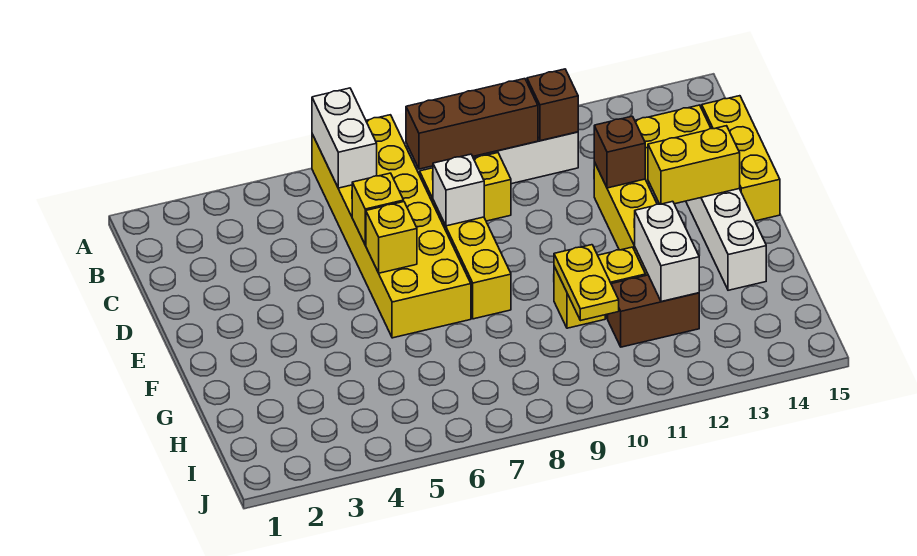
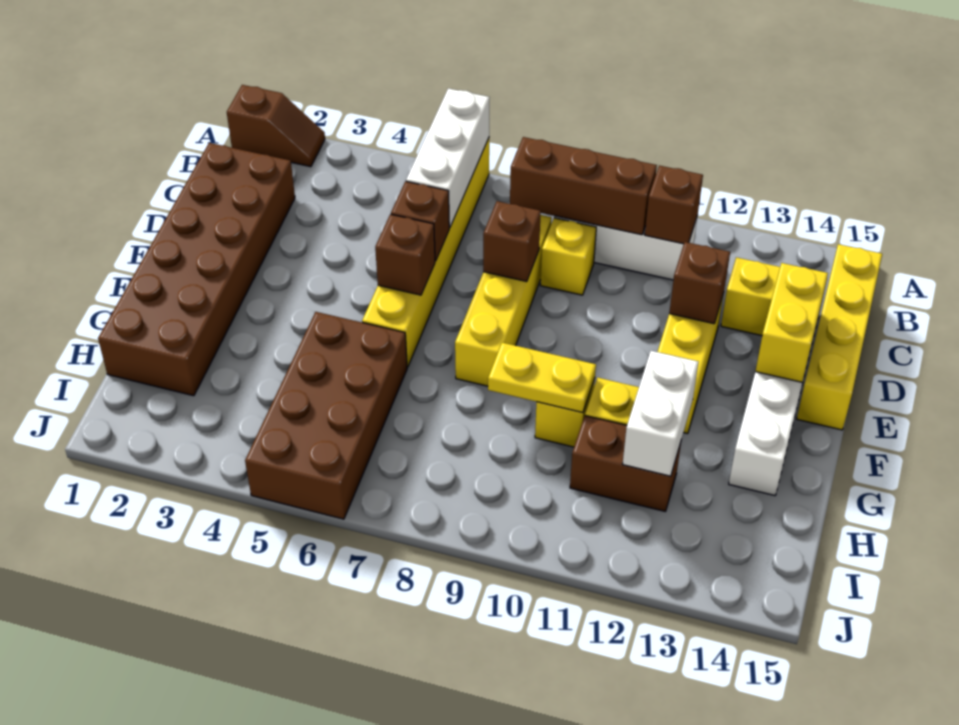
none -> brown slope A1:A2 level 1 top 1
yellow brick A6:F7 level 1 -> yellow brick A6:F6 level 1
white brick A6:B6 level 2 -> white brick A6:C6 level 2
none -> brown brick C1:H2 level 1
yellow brick C15:E15 level 1 -> yellow brick B15:E15 level 1
yellow brick D6 level 2 -> brown brick D6 level 2
white brick D8 level 2 -> brown brick D8 level 2
yellow brick E6 level 2 -> brown brick E6 level 2
yellow brick E13:E14 level 2 -> yellow brick D14:E14 level 2
none -> brown brick G5:J6 level 1
yellow plate G10:H10 level 2 -> yellow plate G9:G10 level 2

